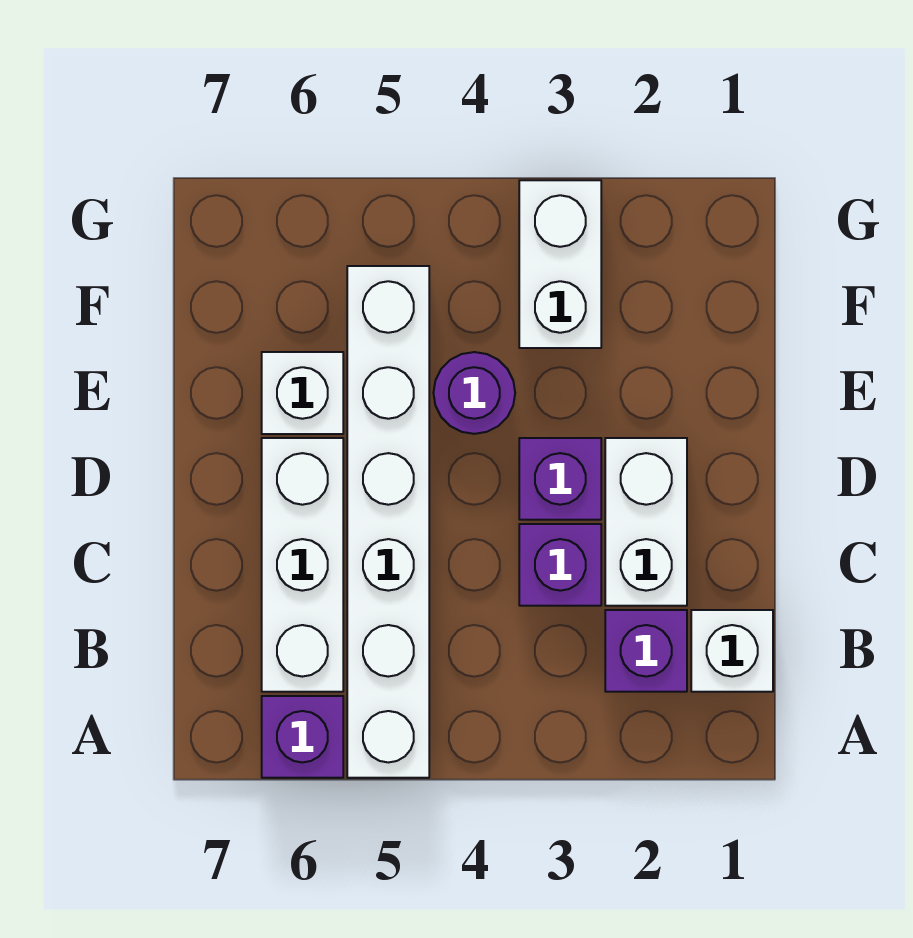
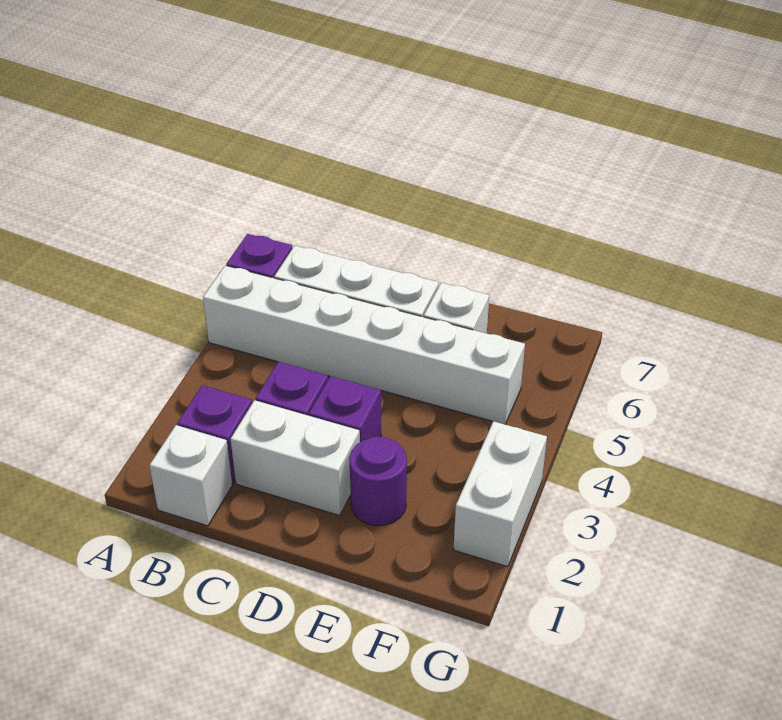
purple round brick E4 level 1 -> purple round brick E2 level 1
white brick F3:G3 level 1 -> white brick G2:G3 level 1

